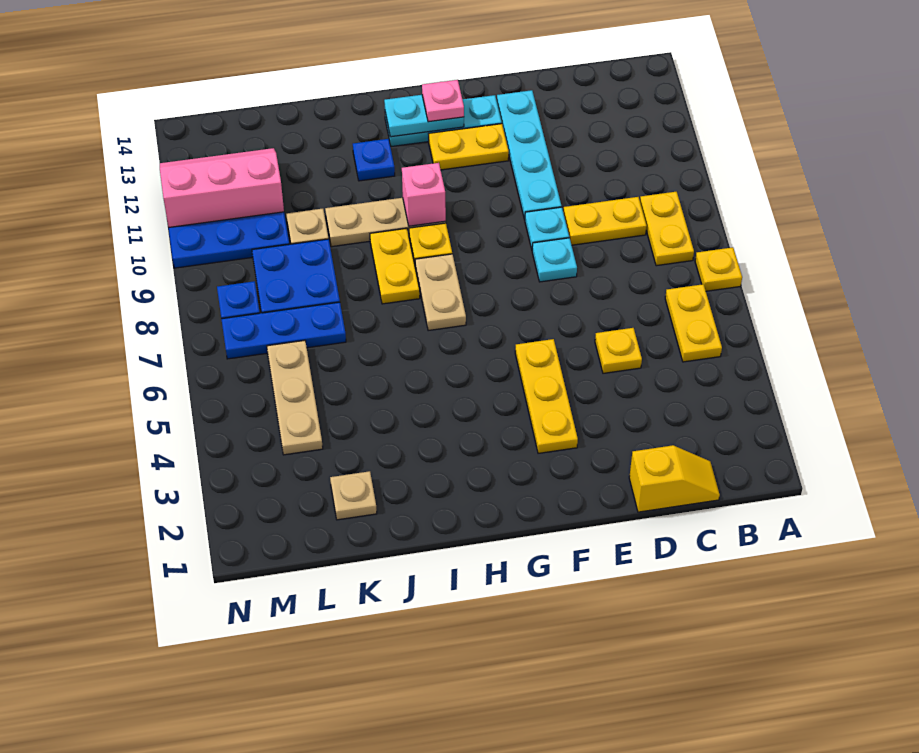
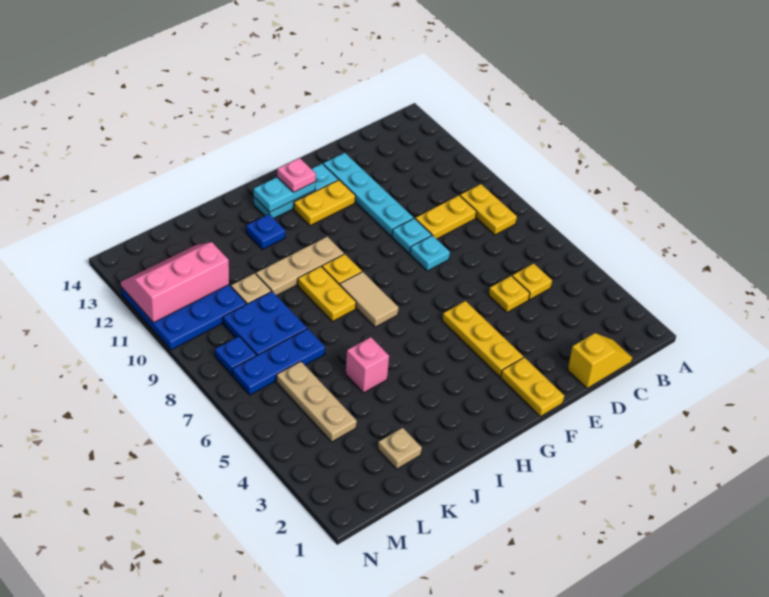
yellow plate A7 level 1 -> yellow plate C5 level 1
yellow plate B5:B6 level 1 -> yellow plate F1:F2 level 1
tan plate H7:H8 level 1 -> tan tile H7:H8 level 1
pink brick H10 level 2 -> pink brick J5 level 1

